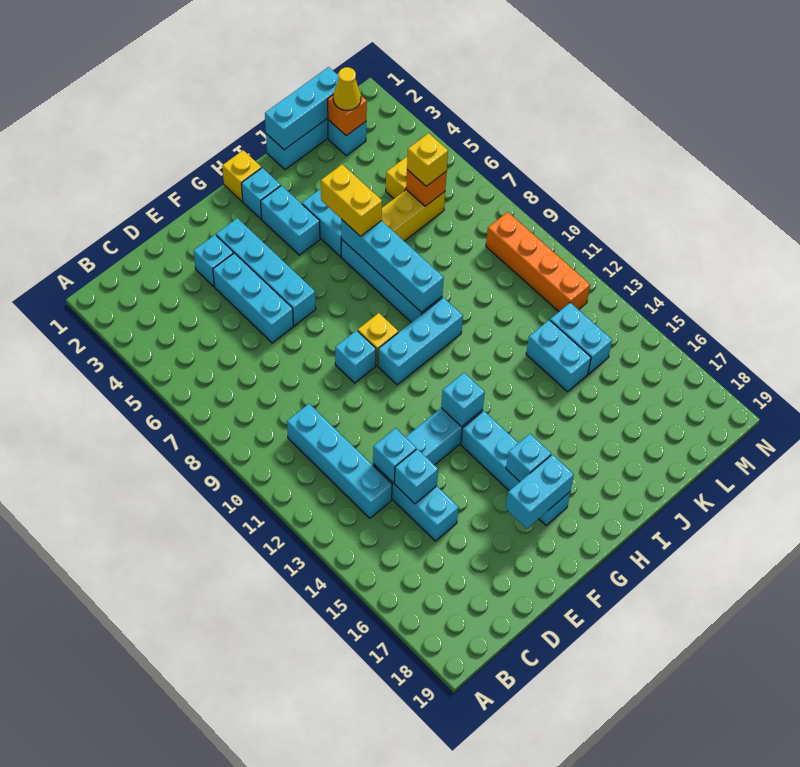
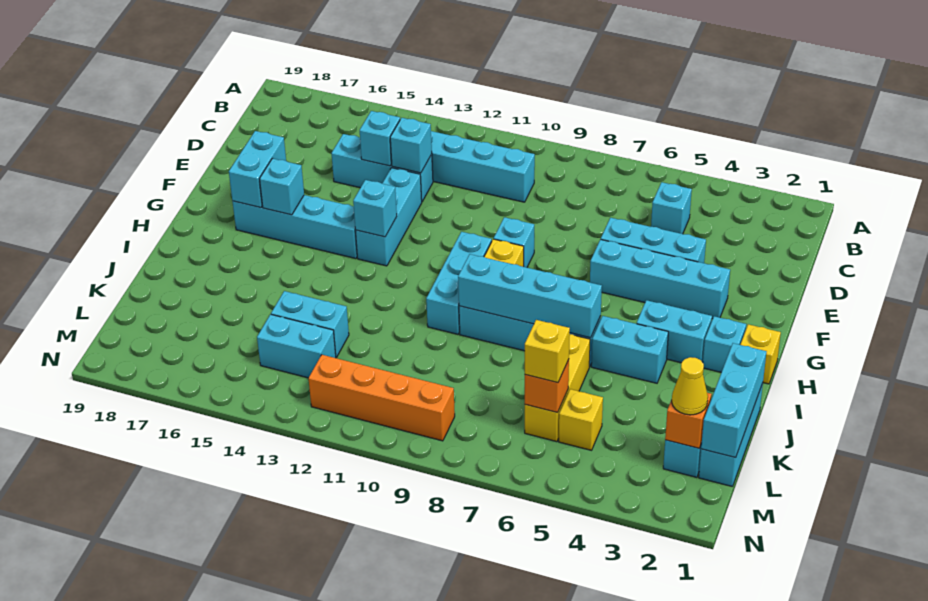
cyan brick E3 level 1 -> cyan brick C5 level 1
yellow brick I5:I6 level 3 -> none

